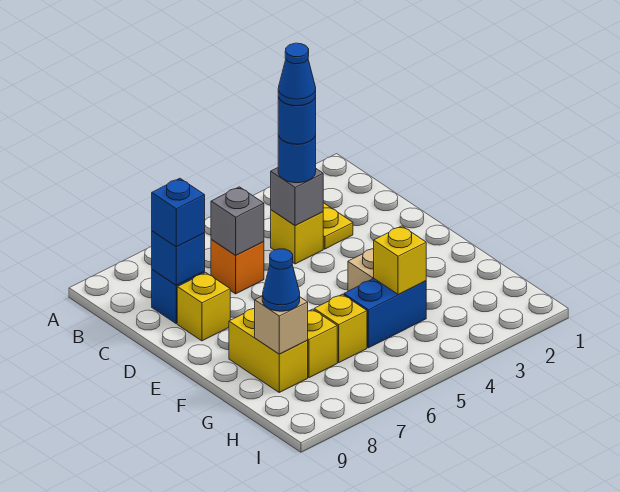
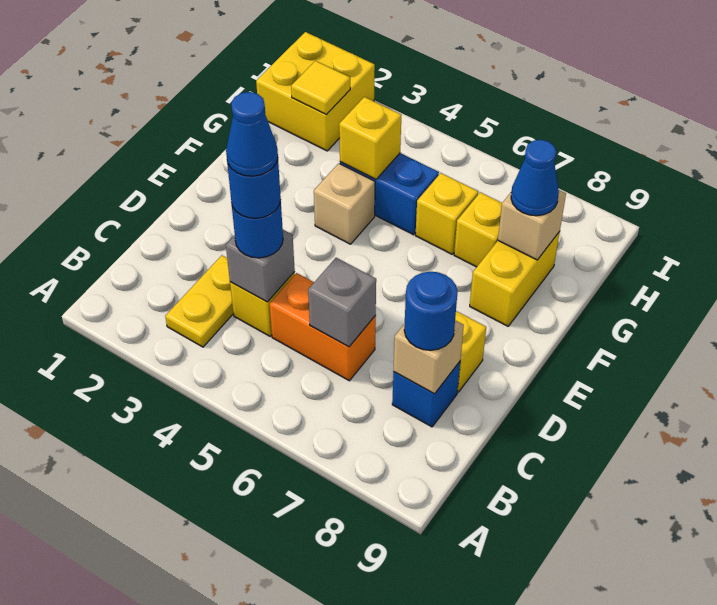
orange brick C6 level 1 -> orange brick C5:C6 level 1
blue brick C8 level 2 -> tan brick C8 level 2
blue brick C8 level 3 -> blue round brick C8 level 3
none -> yellow brick H1:I2 level 1
none -> yellow tile H2 level 2

